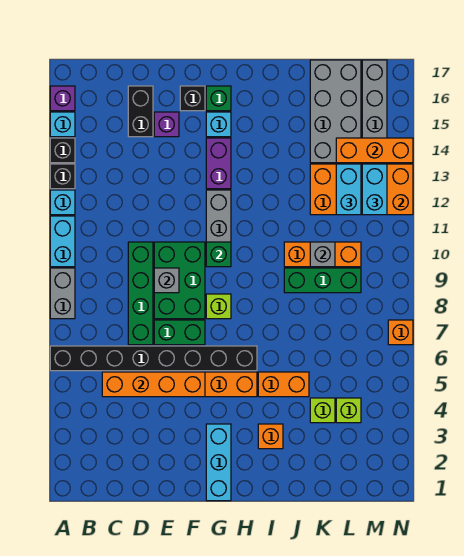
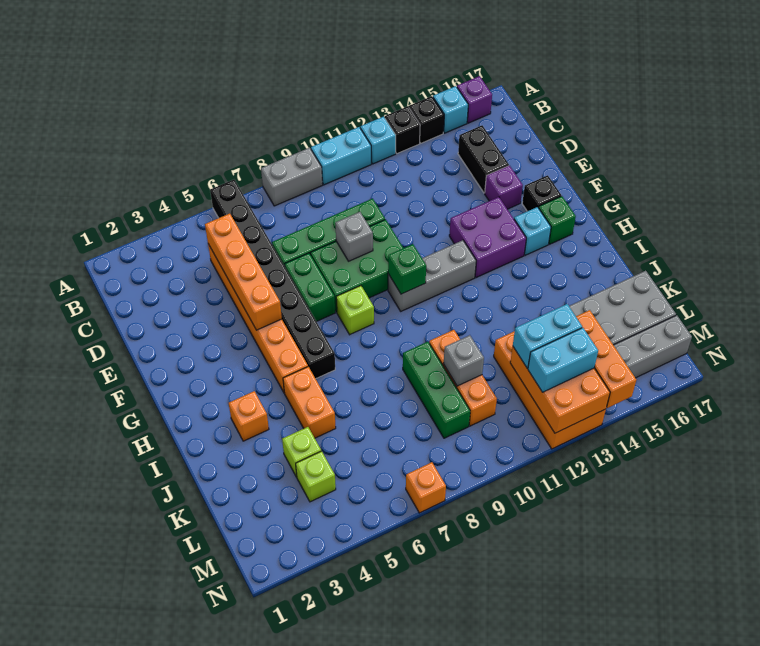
black brick D15:D16 level 1 -> black brick C15:D15 level 1
cyan brick G1:G3 level 1 -> none
purple brick G13:G14 level 1 -> purple brick F13:G14 level 1

